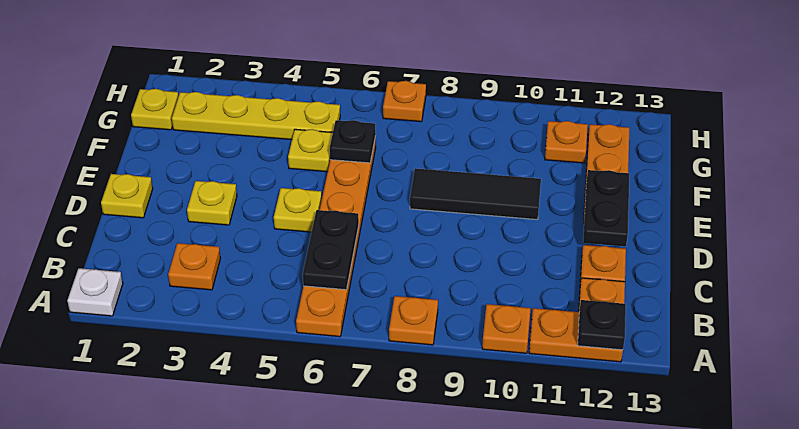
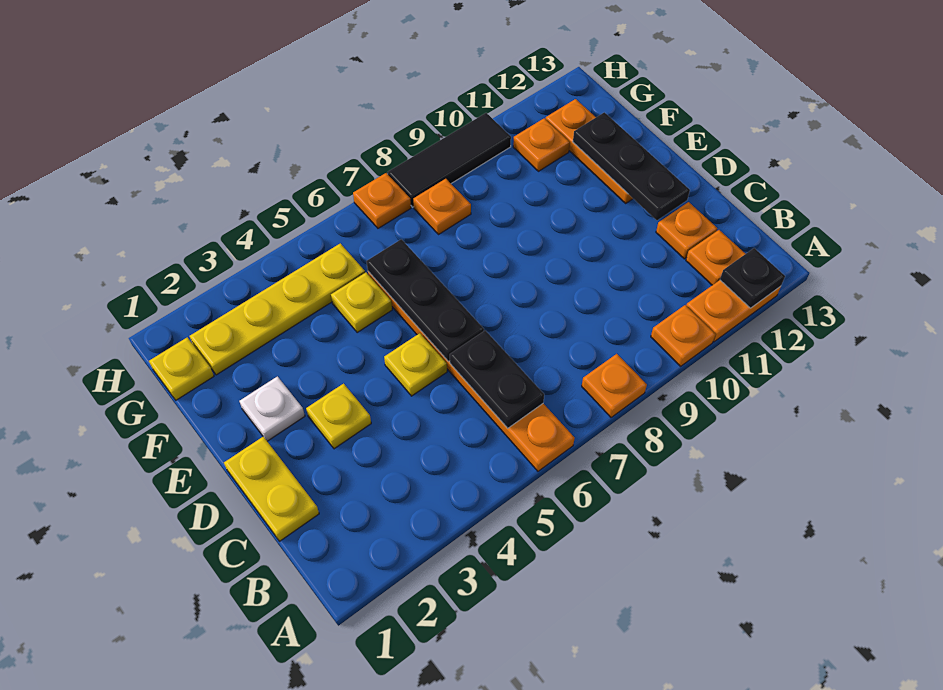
white plate A1 level 1 -> white plate E2 level 1
orange plate B3 level 1 -> orange plate G8 level 1
yellow plate D1 level 1 -> yellow plate C1:D1 level 1
black plate D12:E12 level 2 -> black plate D12:F12 level 2
black tile E8:E10 level 1 -> black tile H8:H10 level 1
black plate F6 level 2 -> black plate D6:F6 level 2

